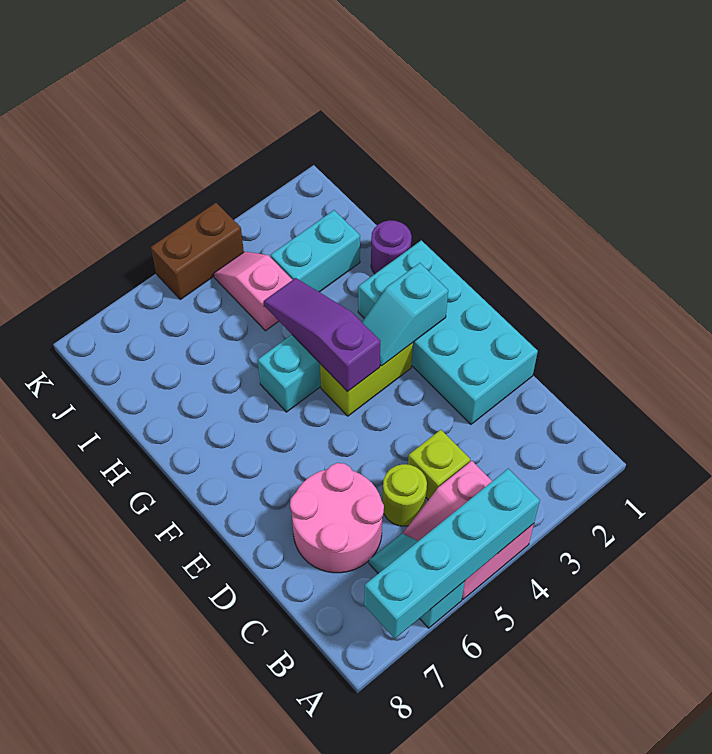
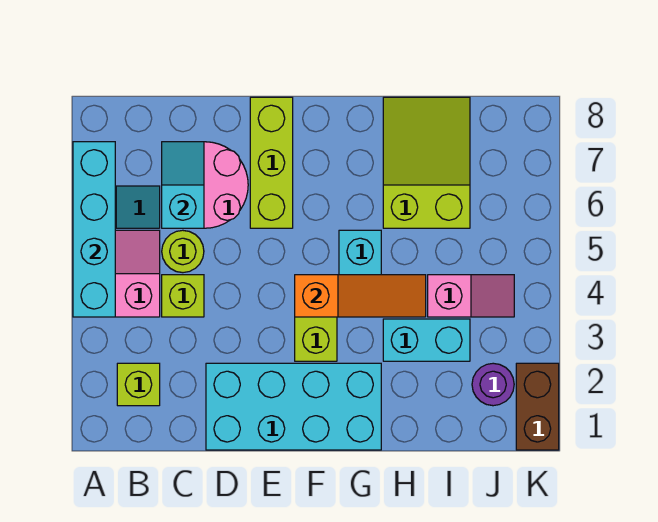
none -> lime brick B2 level 1
none -> lime brick E6:E8 level 1
cyan slope F2:F3 level 2 top 2 -> cyan slope C6:C7 level 2 top 6
purple slope F4:H4 level 2 top F -> orange slope F4:H4 level 2 top F
purple round brick H1 level 1 -> purple round brick J2 level 1
none -> lime slope H6:I8 level 1 top 6
cyan brick I2:I3 level 1 -> cyan brick H3:I3 level 1
brown brick K4:K5 level 1 -> brown brick K1:K2 level 1

